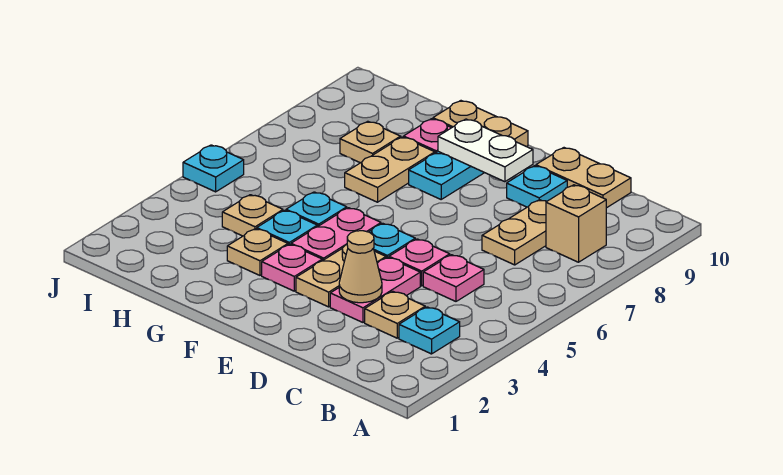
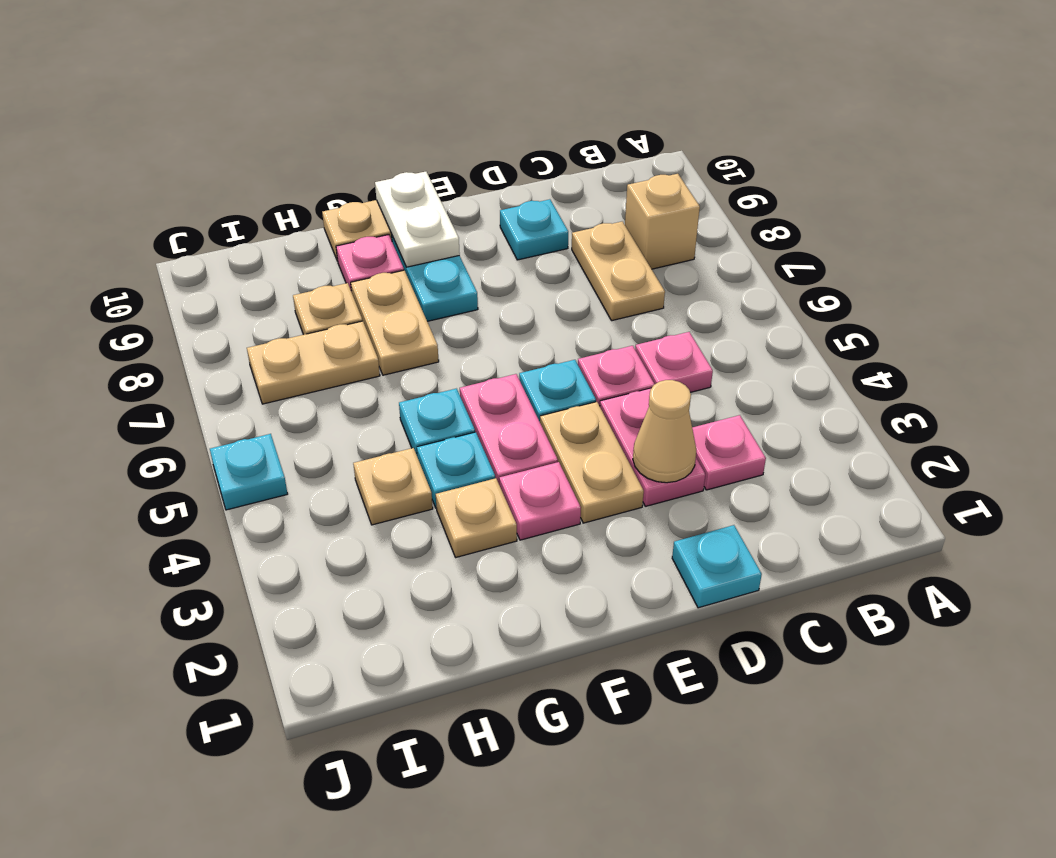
cyan plate B3 level 1 -> cyan plate D1 level 1
tan plate C3 level 1 -> pink plate C3 level 1
tan plate C10:D10 level 1 -> tan plate H7:I7 level 1
white plate E9:F9 level 2 -> white plate F9:F10 level 2

